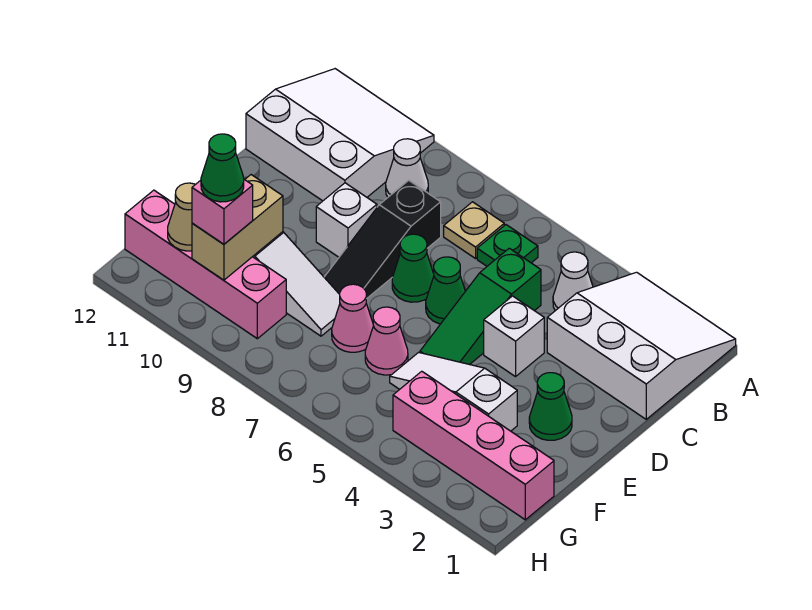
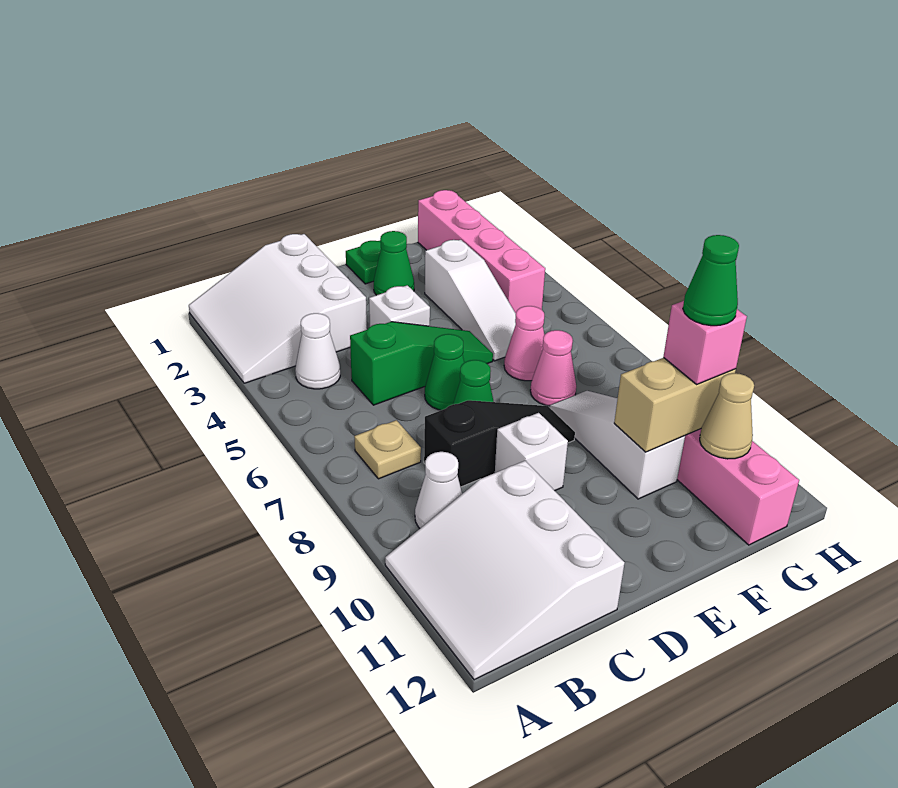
green plate B6 level 1 -> green plate E1 level 1

